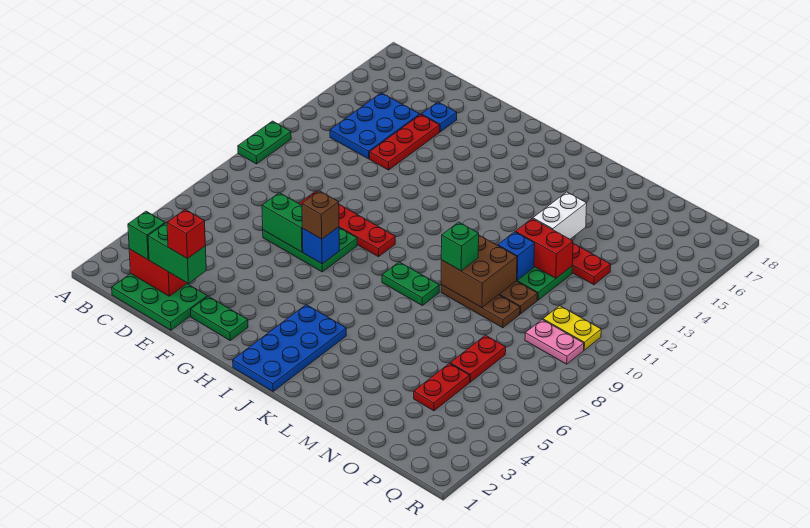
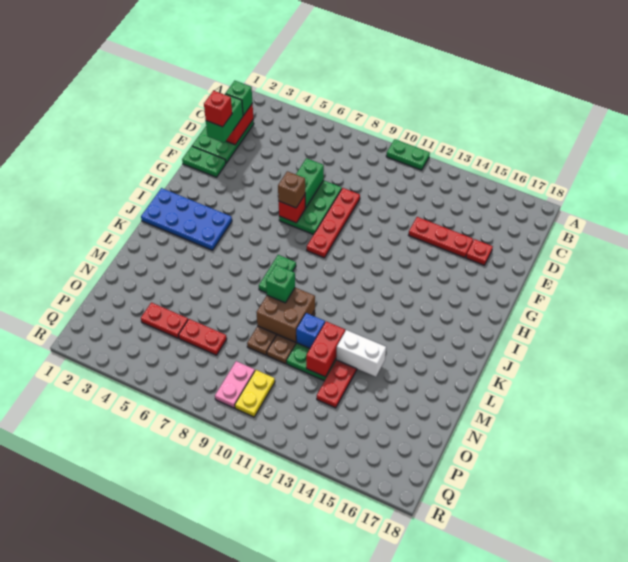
blue plate C13:D15 level 1 -> none
blue plate E16 level 1 -> red plate E16 level 1
green plate F2:G2 level 1 -> green plate F1:F2 level 1
blue brick G7 level 2 -> red brick G7 level 2

